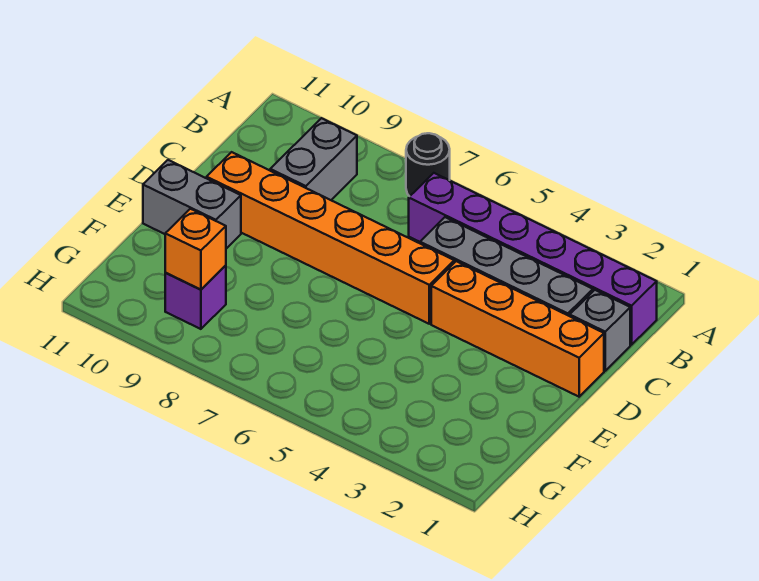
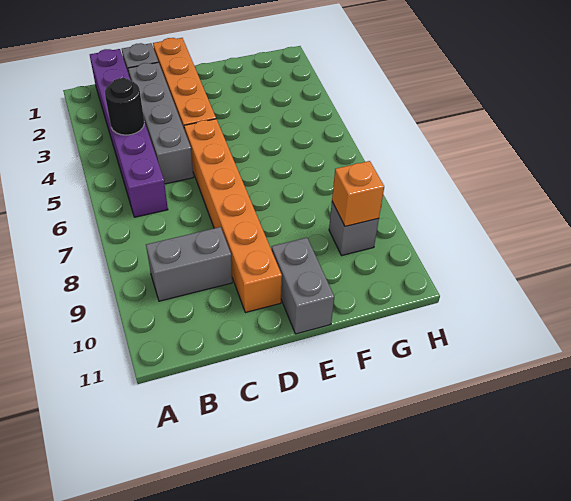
black round brick A7 level 1 -> black round brick B4 level 2
purple brick G9 level 1 -> grey brick G9 level 1

